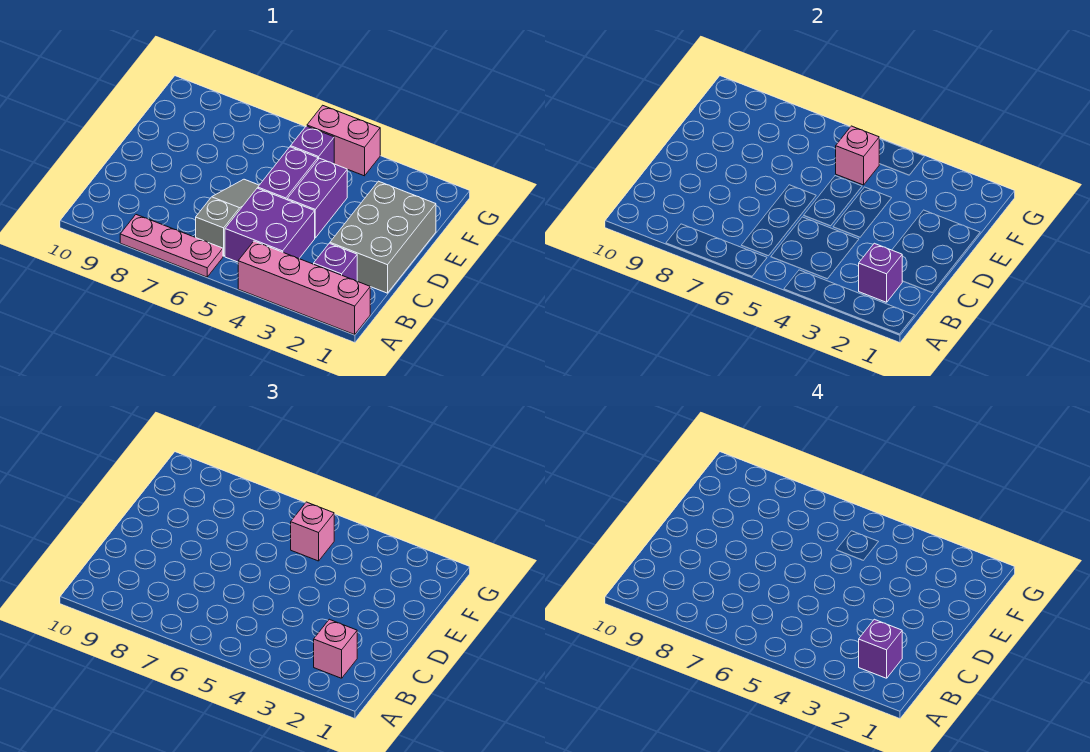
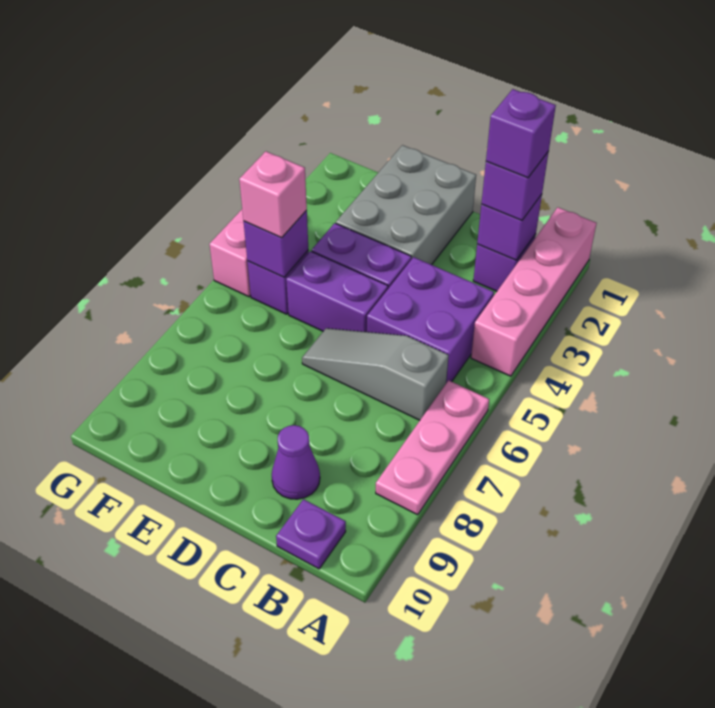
pink brick B2 level 3 -> purple brick B2 level 3
none -> purple plate B10 level 1
grey brick C1:E2 level 1 -> grey brick D1:E3 level 1
none -> purple cone C9 level 1
pink brick F5 level 2 -> purple brick F5 level 2

